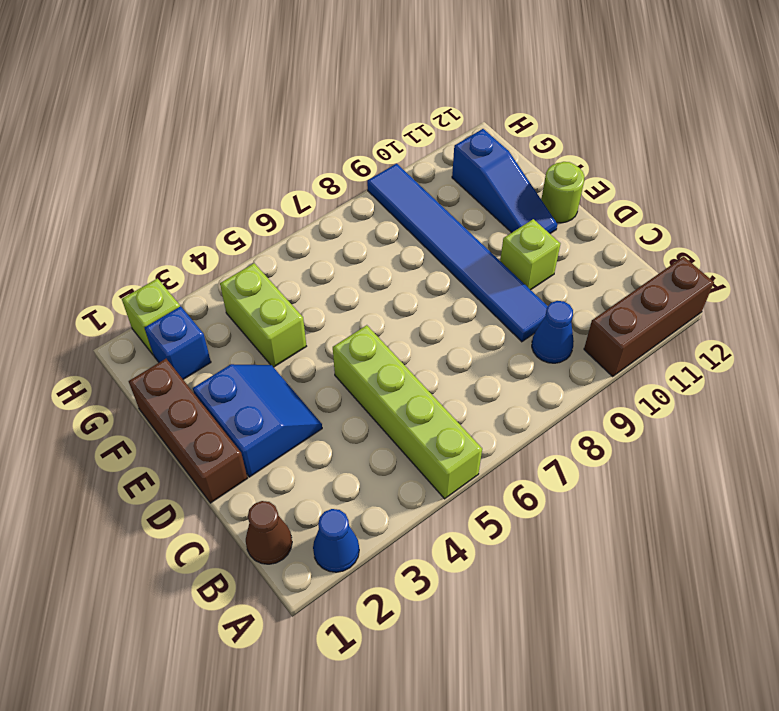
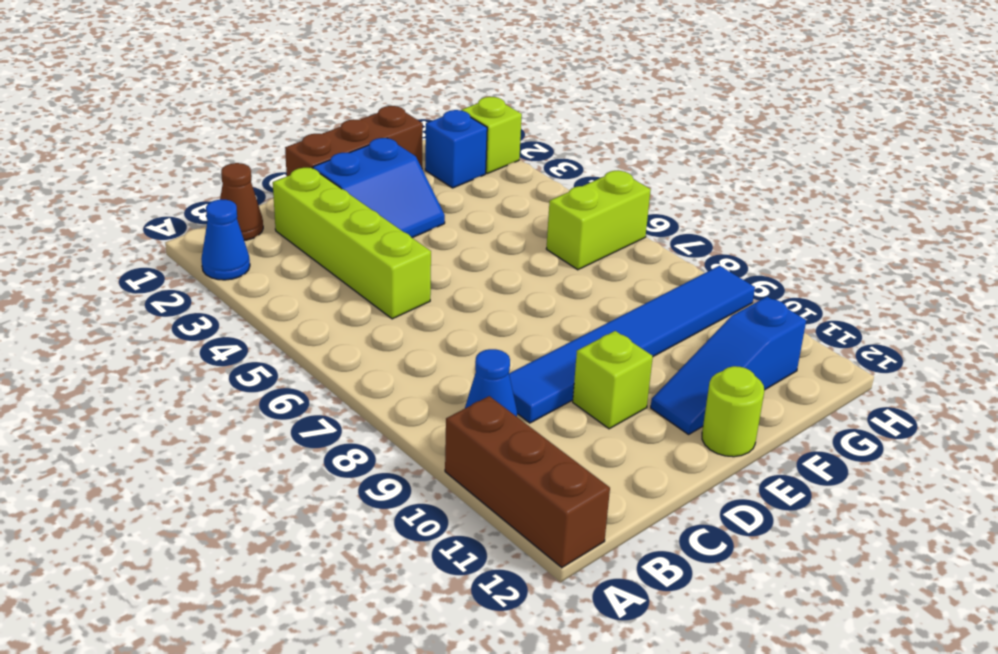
lime brick A5:D5 level 1 -> lime brick C2:C5 level 1
lime brick F4:G4 level 1 -> lime brick G6:H6 level 1

